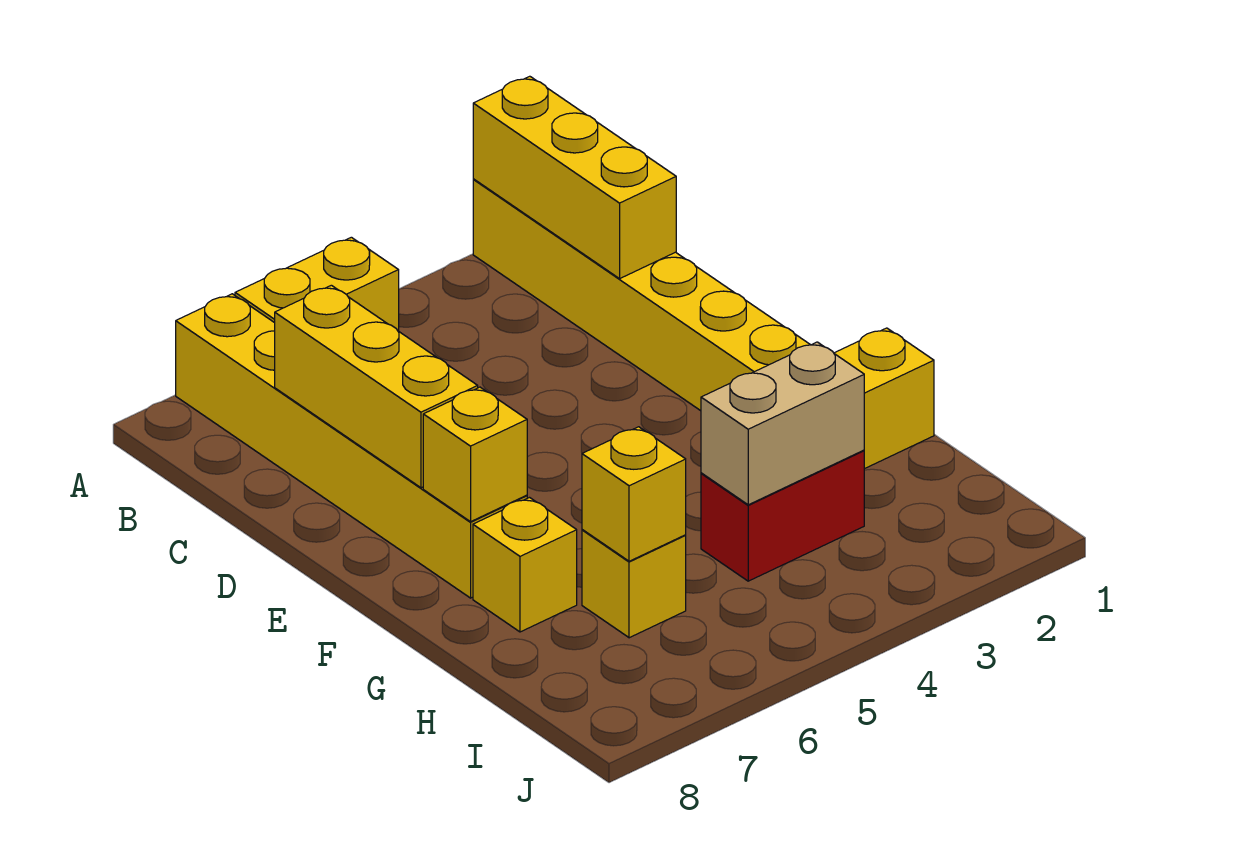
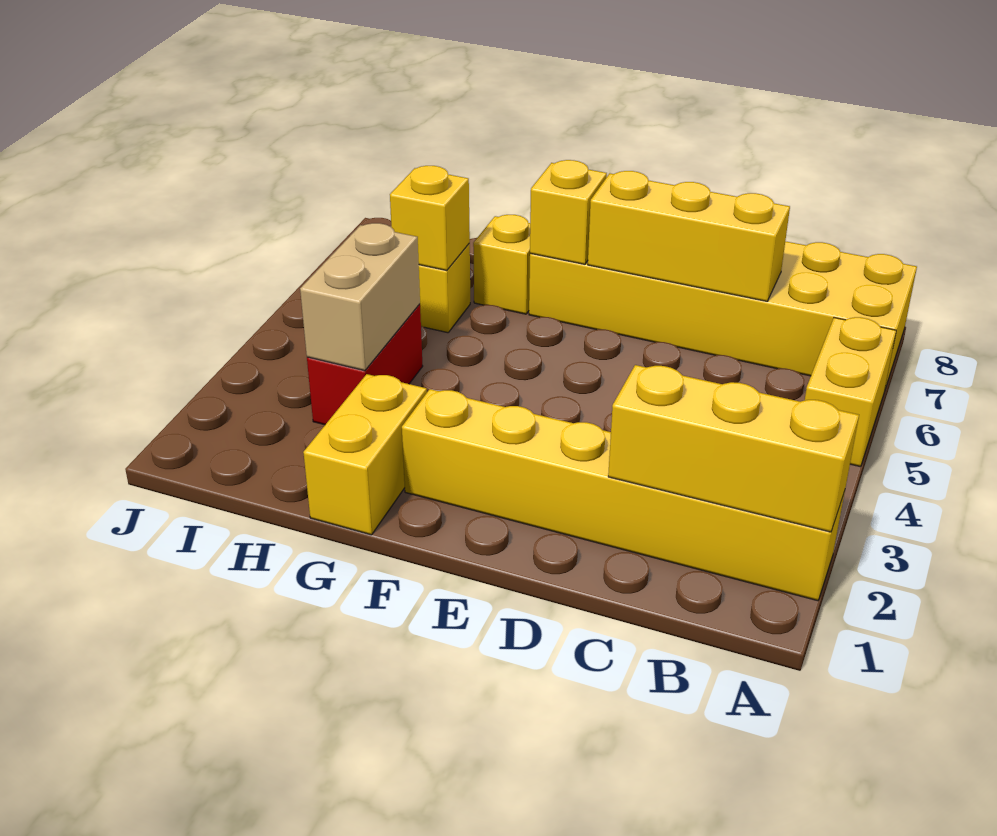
yellow brick A7:F7 level 1 -> yellow brick A7:F8 level 1

